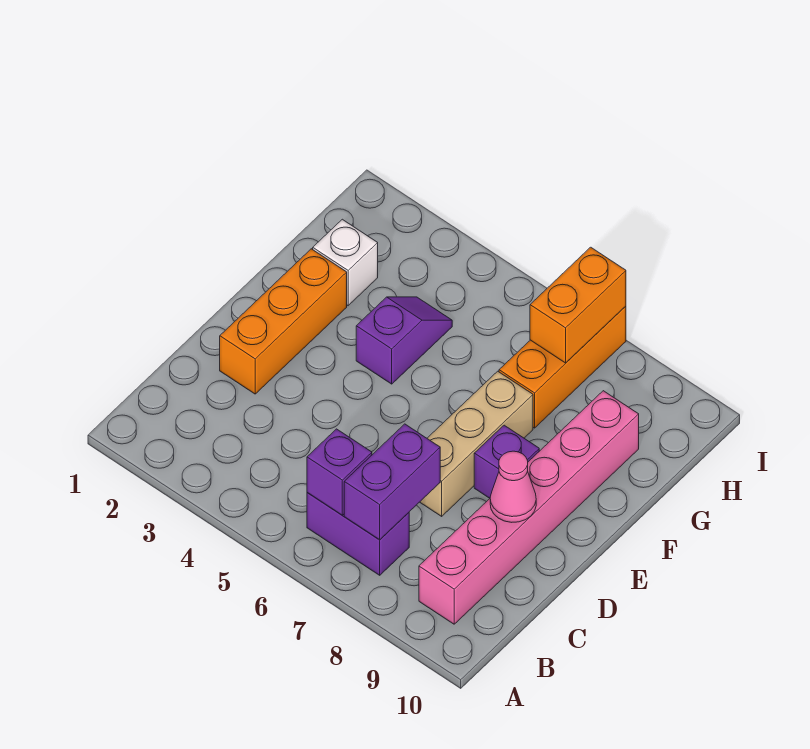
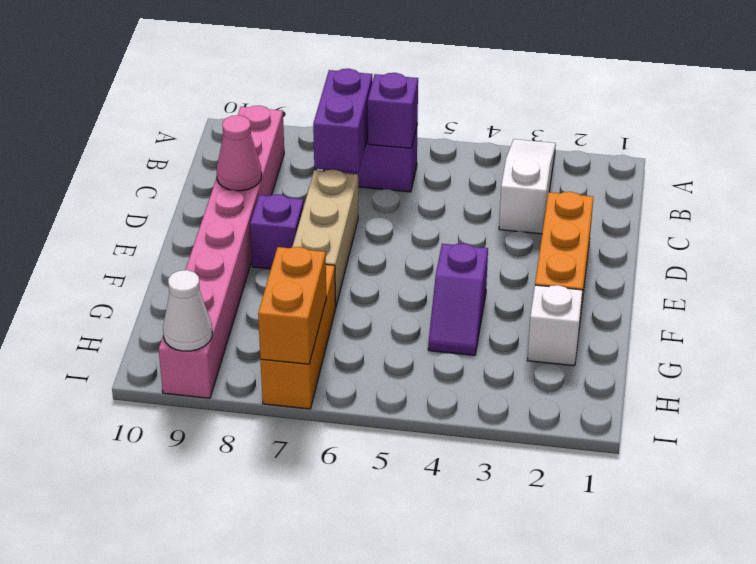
none -> white slope A3:C3 level 1 top C
pink brick B9:G9 level 1 -> pink brick B9:I9 level 1
none -> white cone I9 level 2

